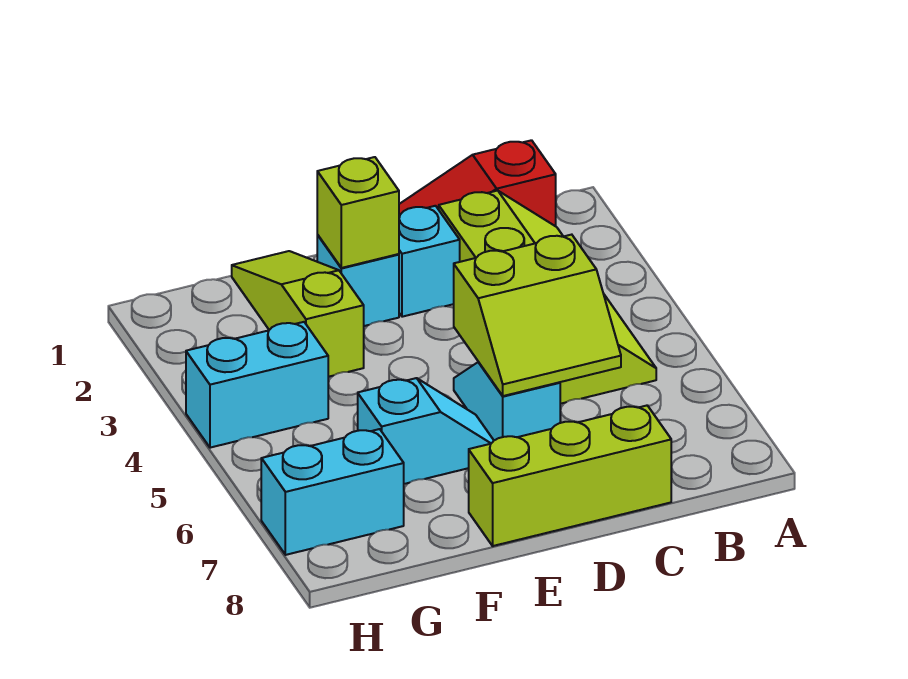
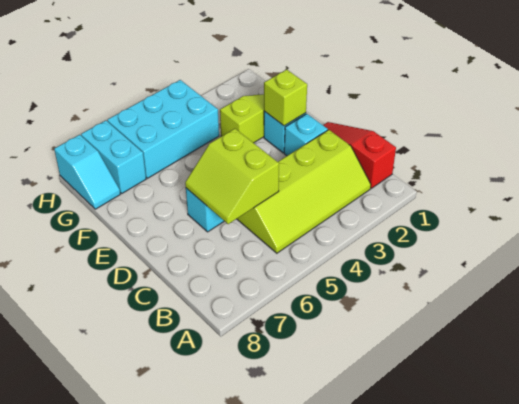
lime brick C8:E8 level 1 -> none
cyan slope E6:F6 level 1 top F -> cyan slope G8:H8 level 1 top H
cyan brick G4:H4 level 1 -> cyan brick G4:H6 level 1

